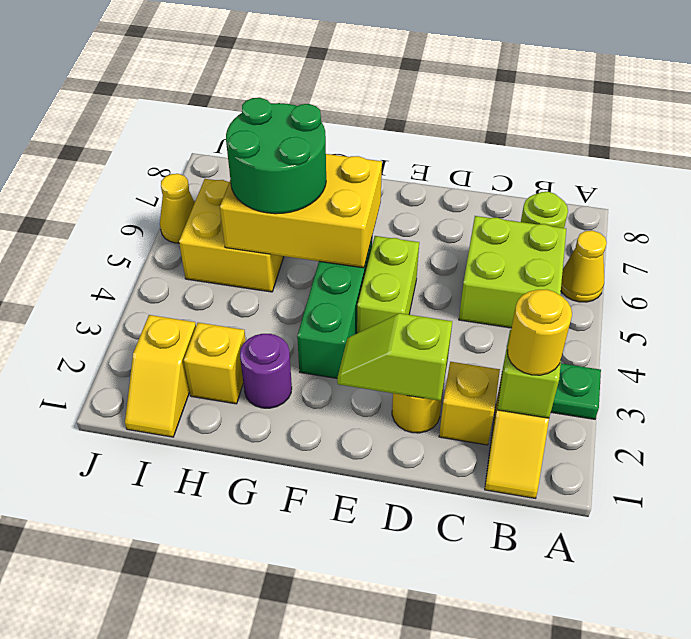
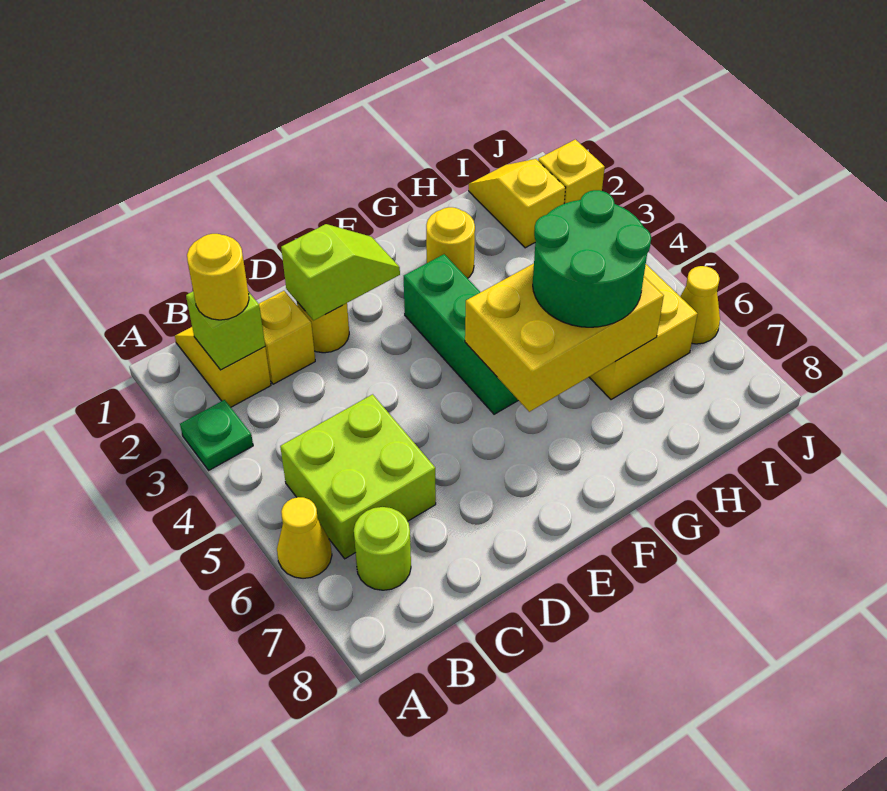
lime brick E4:E5 level 1 -> none
purple round brick G2 level 1 -> yellow round brick G2 level 1
yellow brick H2 level 1 -> yellow brick J2 level 1

